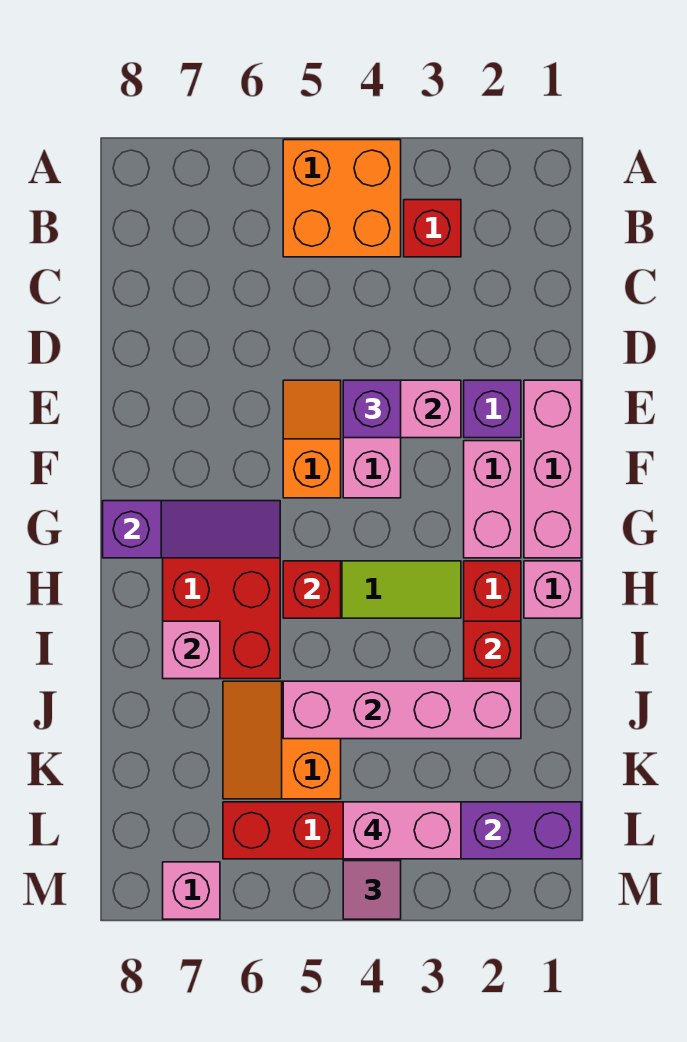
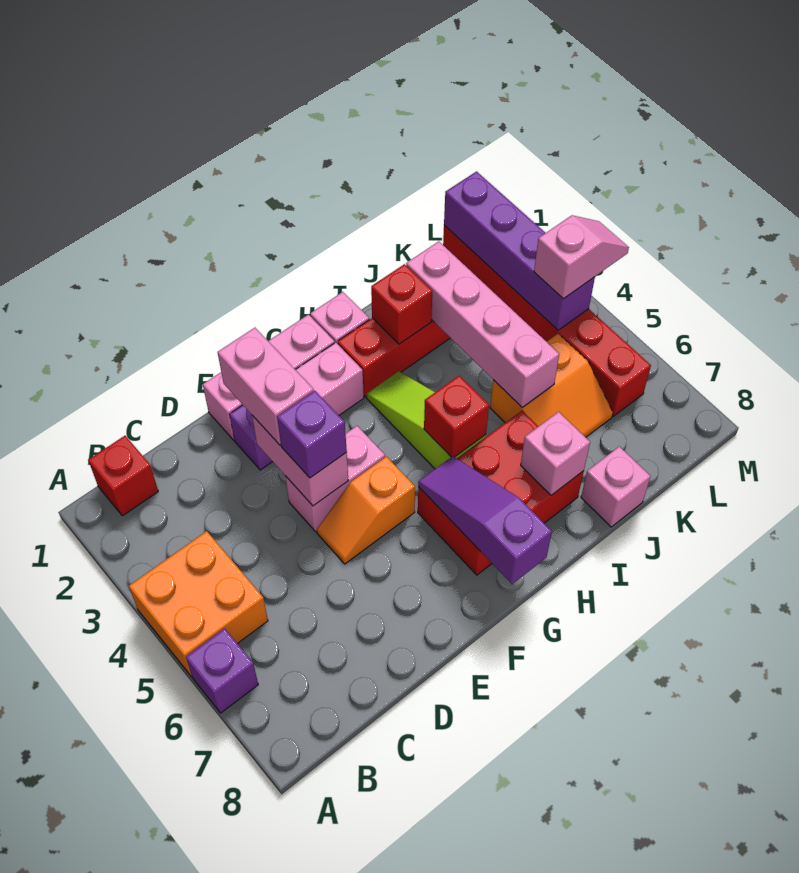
none -> purple brick A6 level 1
red brick B3 level 1 -> red brick B1 level 1
pink brick L3:L4 level 4 -> pink brick E2:E3 level 3
pink brick M7 level 1 -> pink brick J8 level 1

